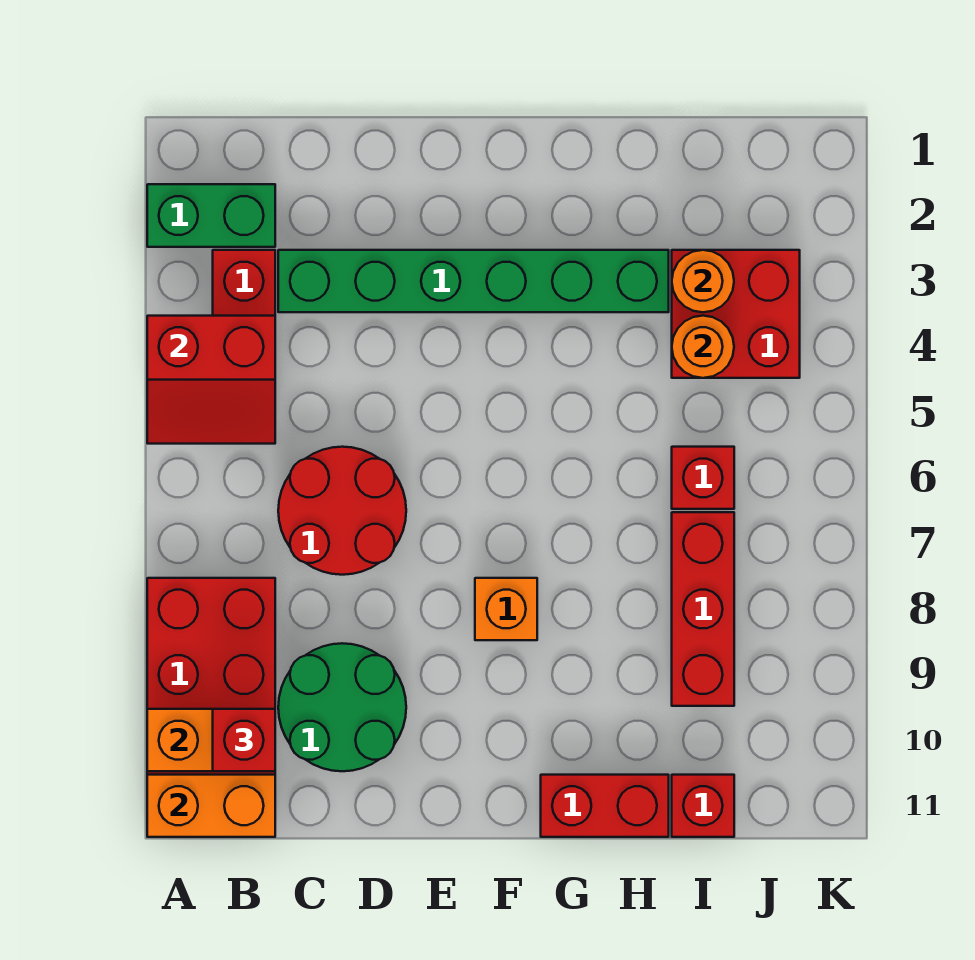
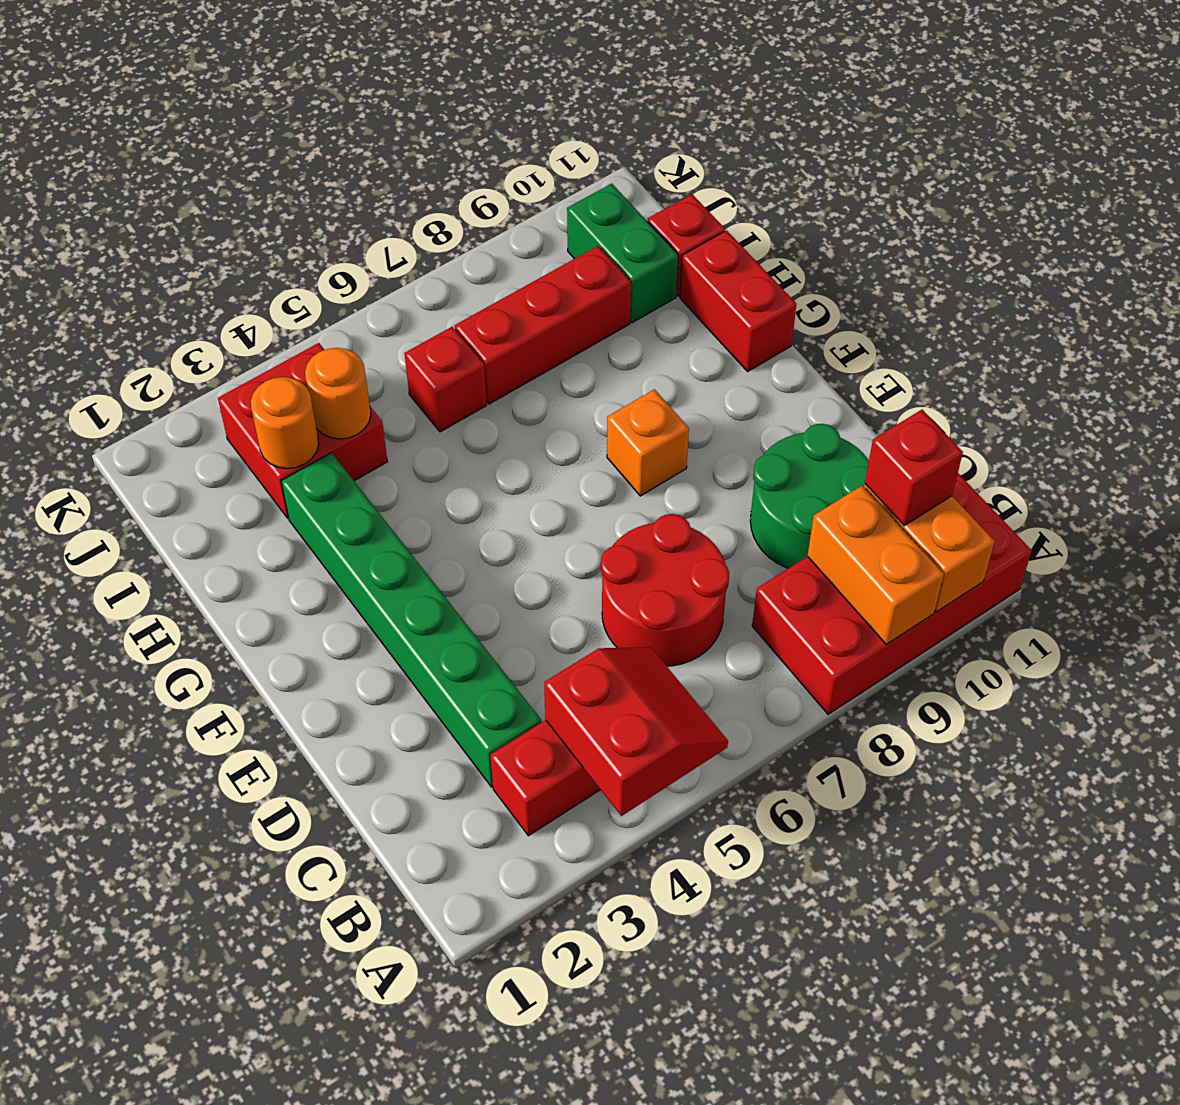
green brick A2:B2 level 1 -> green brick I10:J10 level 1
orange brick A11:B11 level 2 -> orange brick A9:B9 level 2

